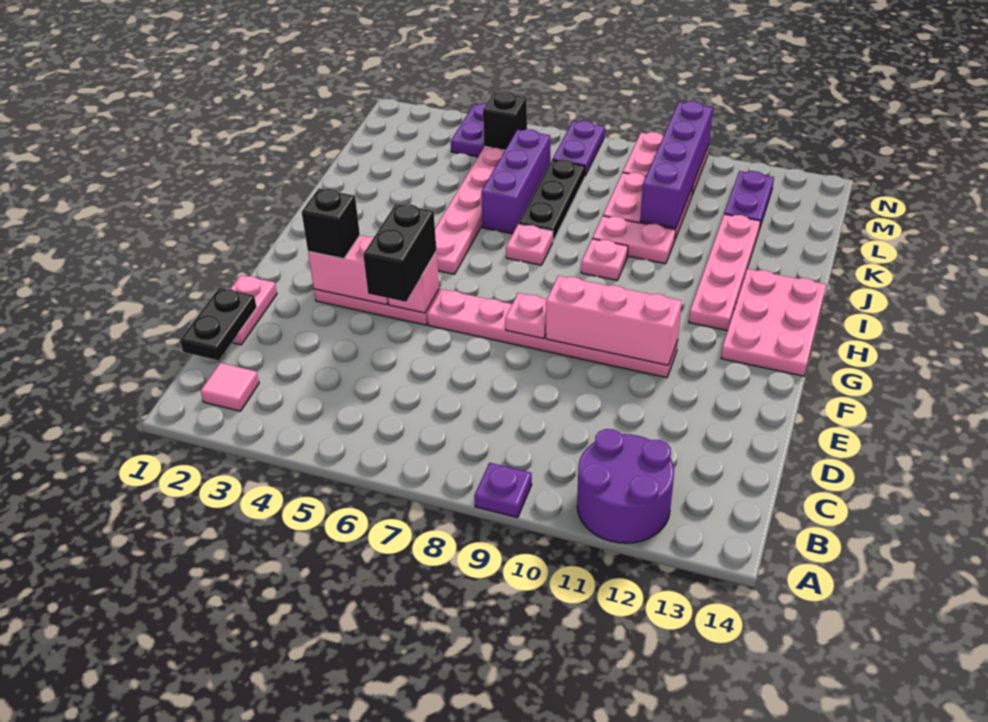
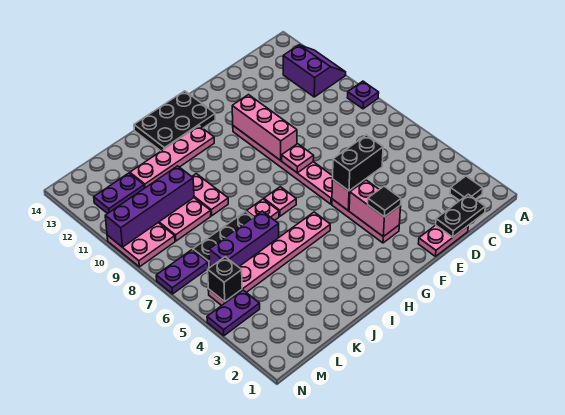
purple round brick A11:B12 level 1 -> purple slope A11:B12 level 1 top B
pink tile B2 level 1 -> black tile B2 level 1
black brick F3 level 3 -> black tile F3 level 3
pink plate G13:I14 level 1 -> black plate G13:I14 level 1
pink plate I9 level 1 -> pink plate H7 level 1

